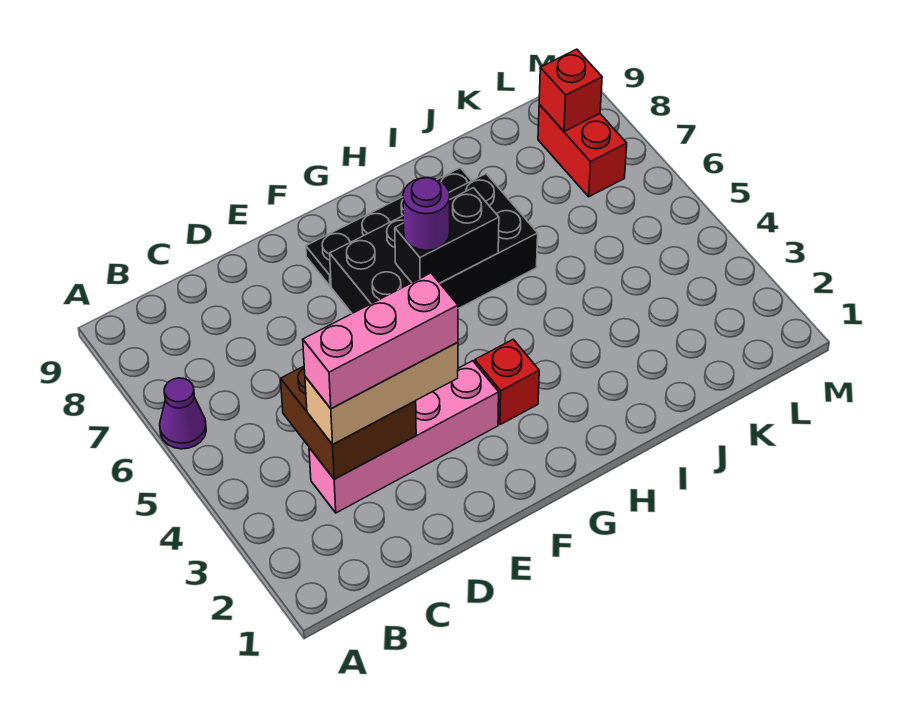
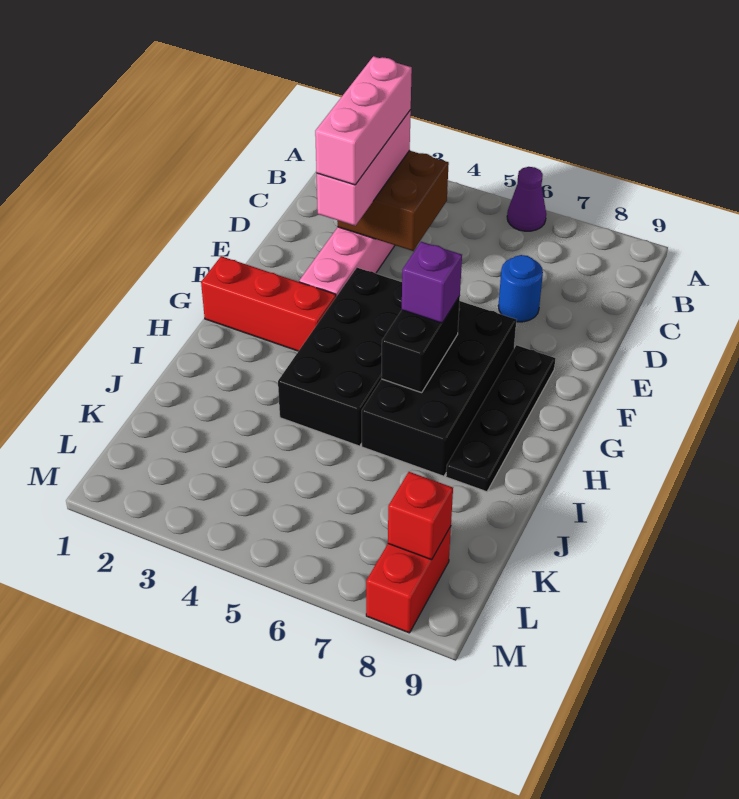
tan brick C3:E3 level 3 -> pink brick C3:E3 level 3
none -> blue round brick D7 level 1
none -> black brick F4:I5 level 1
red brick G3 level 1 -> red brick G1:G3 level 1
purple round brick G6 level 3 -> purple brick G6 level 3
red brick L7:L8 level 1 -> red brick L8:M8 level 1

